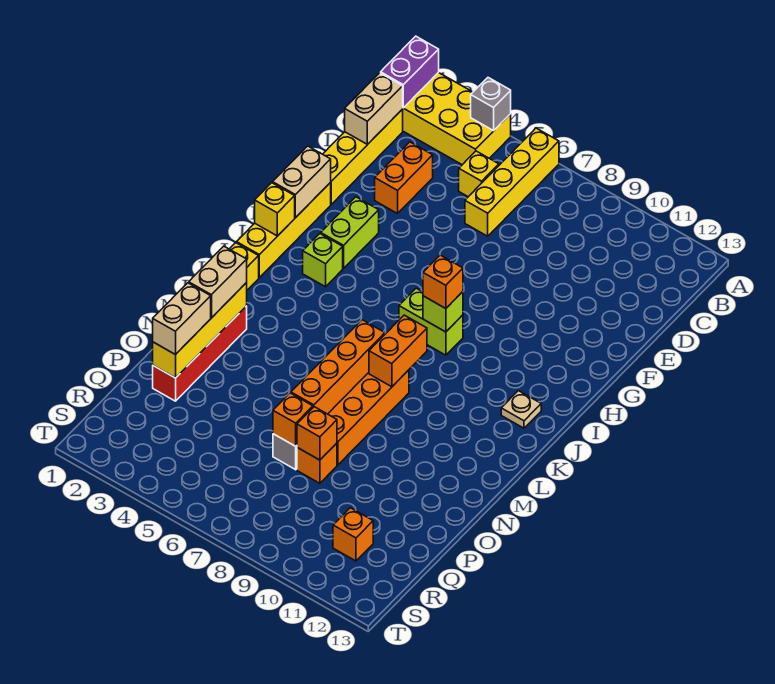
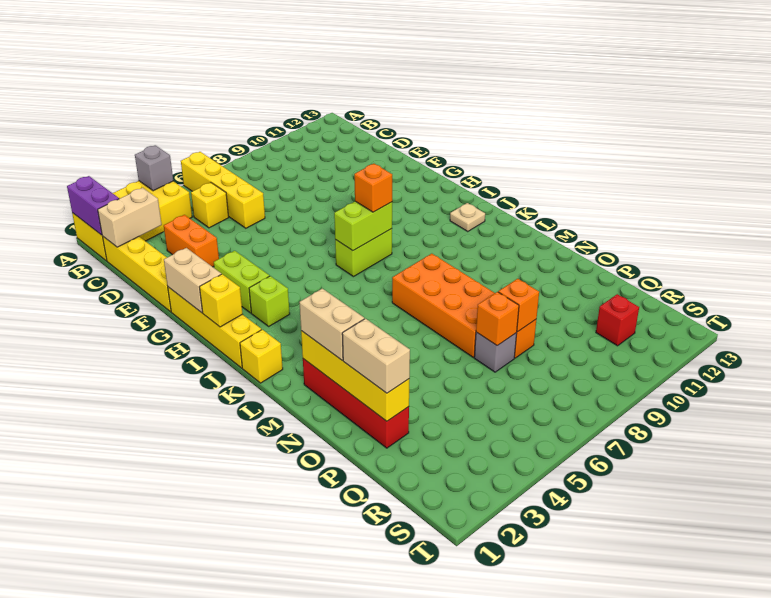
tan brick C1:D1 level 2 -> tan brick C1:C2 level 2
lime brick I8 level 2 -> lime brick I7:I8 level 2
orange brick K8:L8 level 2 -> none
orange brick L7:O7 level 2 -> none
orange brick R11 level 1 -> red brick R11 level 1

